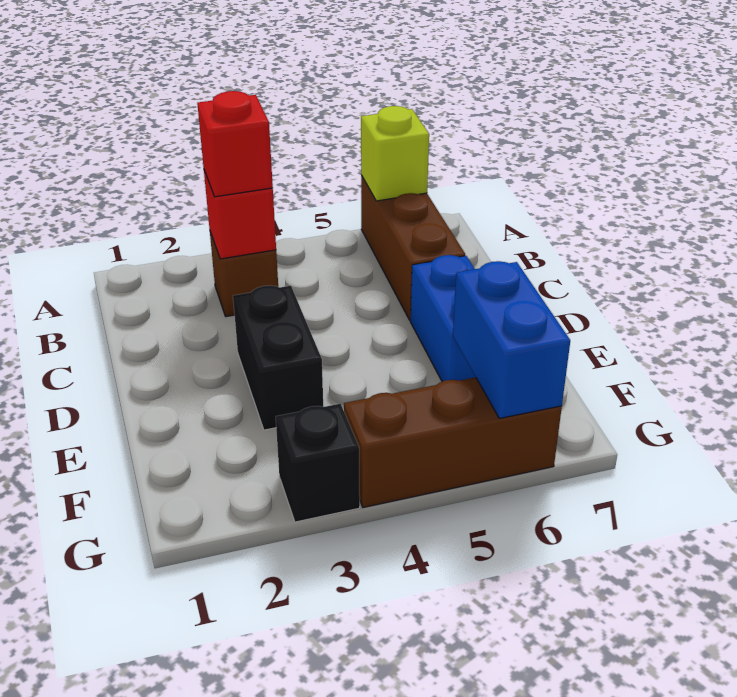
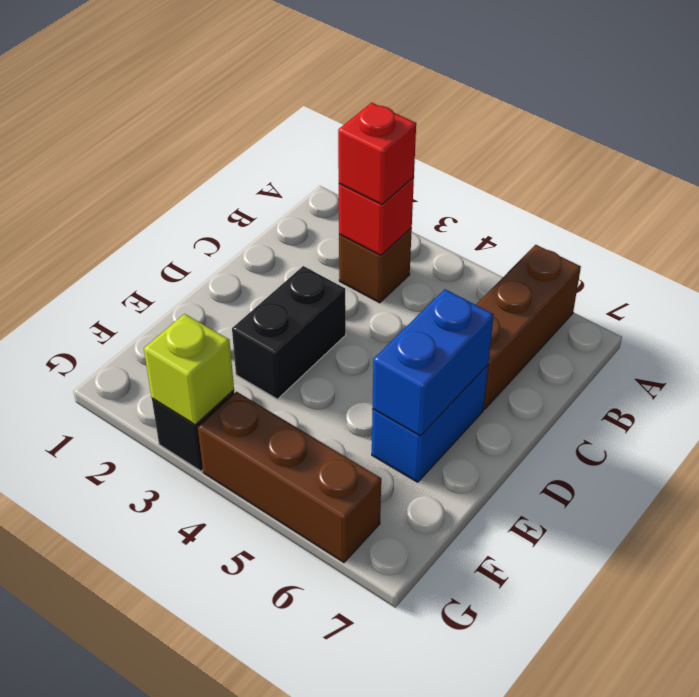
lime brick A6 level 2 -> lime brick G3 level 2
blue brick F6:G6 level 2 -> blue brick D6:E6 level 2

